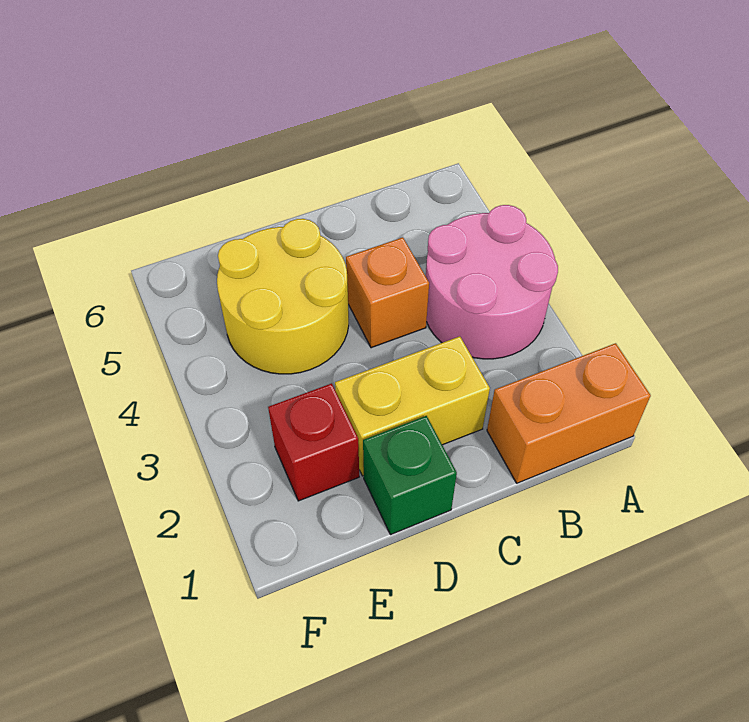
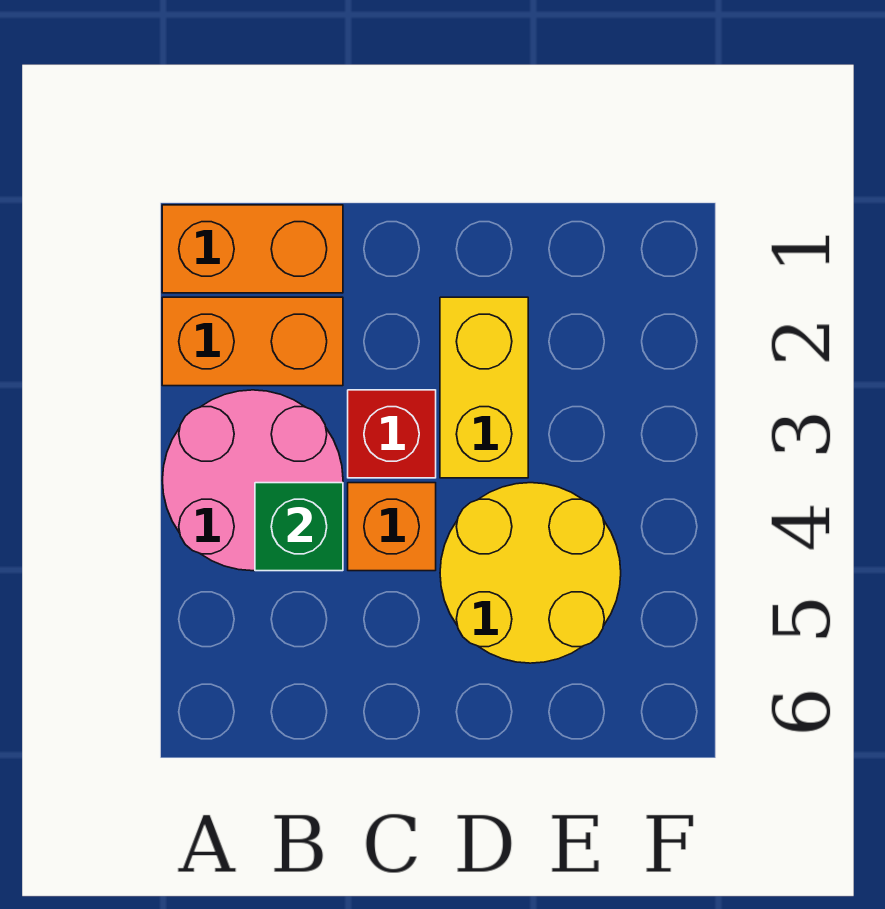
none -> orange brick A2:B2 level 1
yellow brick C2:D2 level 1 -> yellow brick D2:D3 level 1
green brick D1 level 1 -> green brick B4 level 2
red brick E2 level 1 -> red brick C3 level 1

